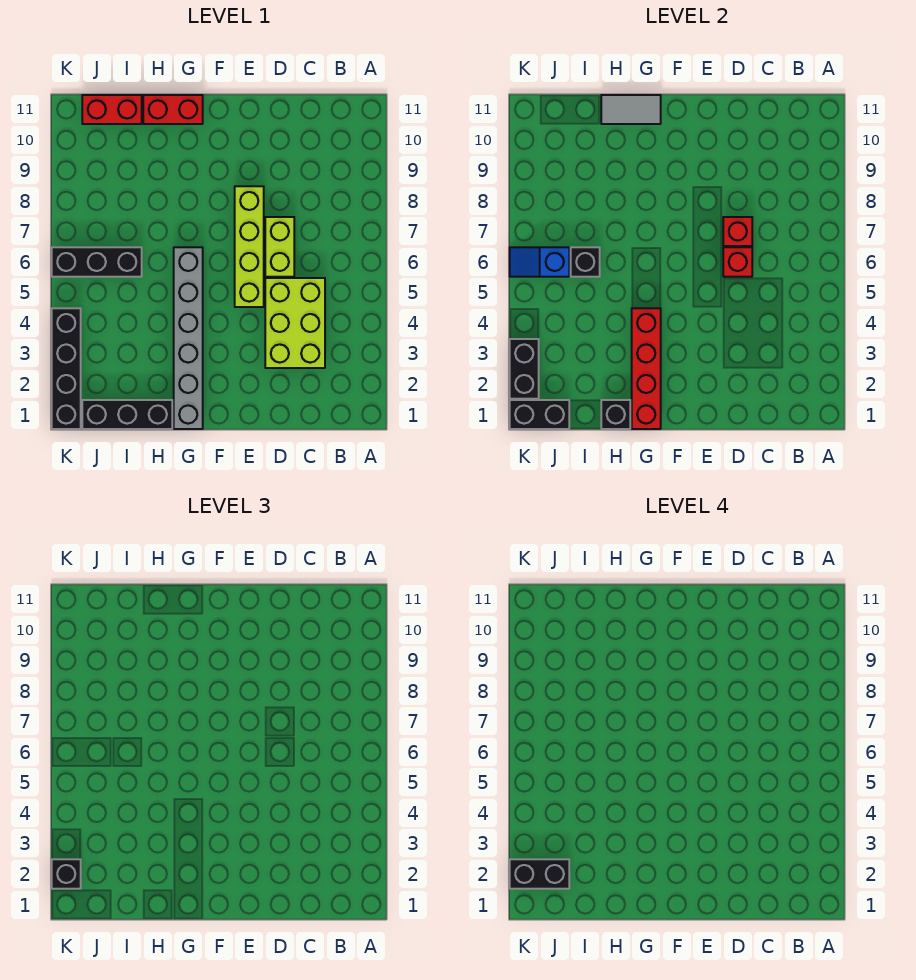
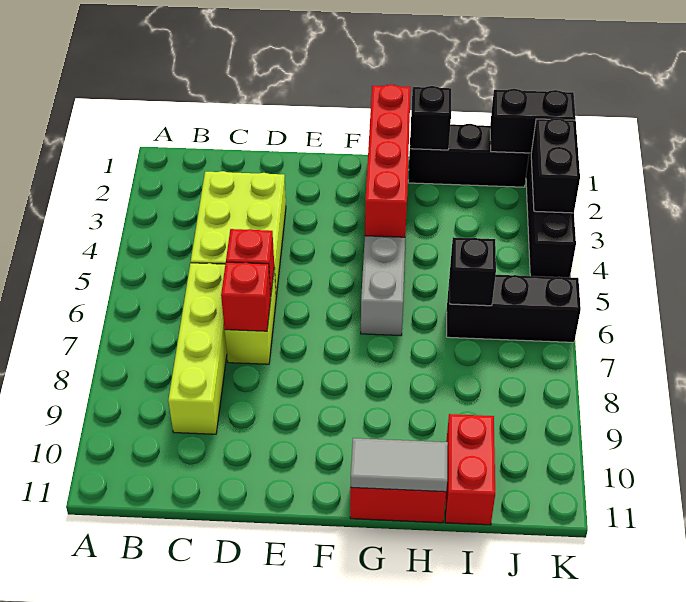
lime brick E5:E8 level 1 -> lime brick C6:C9 level 1
red brick I11:J11 level 1 -> red brick I10:I11 level 1
black brick J2:K2 level 4 -> none
blue slope J6:K6 level 2 top J -> none
black brick K2 level 3 -> none

